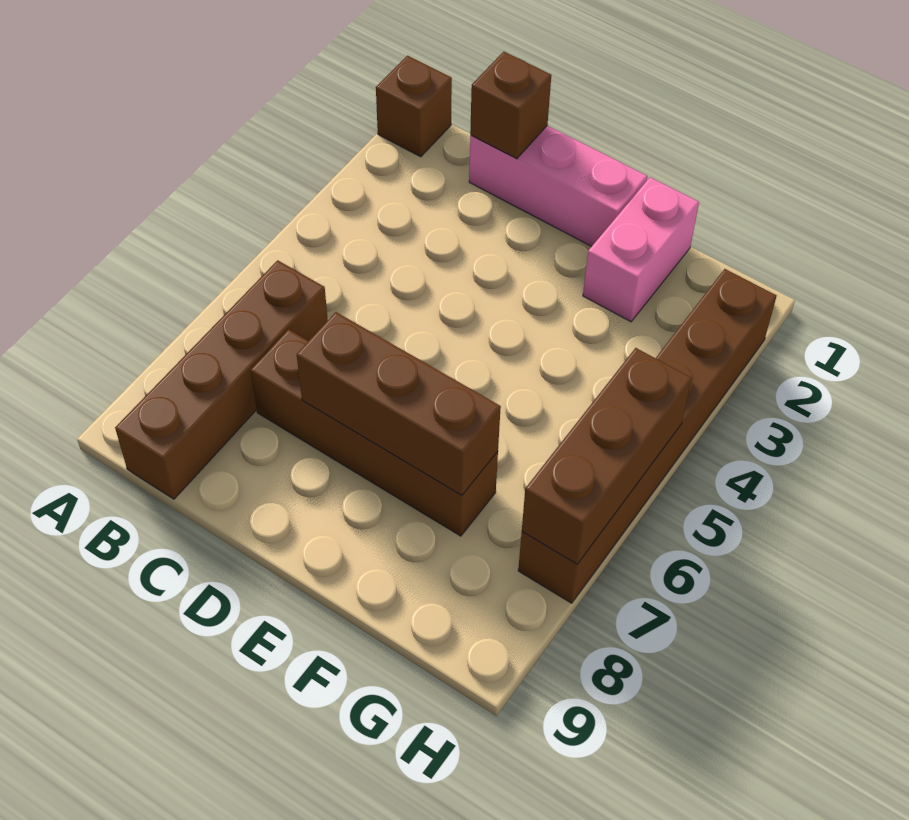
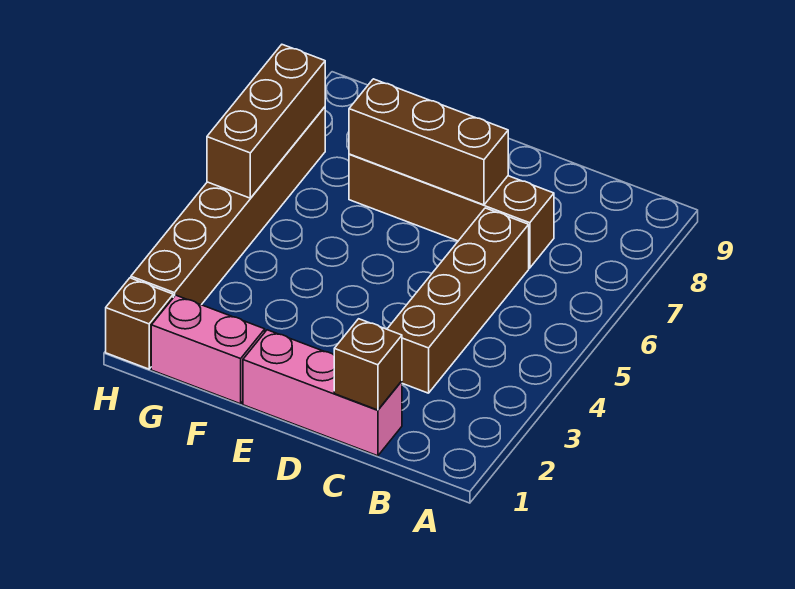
brown brick A1 level 1 -> brown brick H1 level 1
brown brick B6:B9 level 1 -> brown brick C3:C6 level 1
pink brick F1:F2 level 1 -> pink brick F1:G1 level 1

